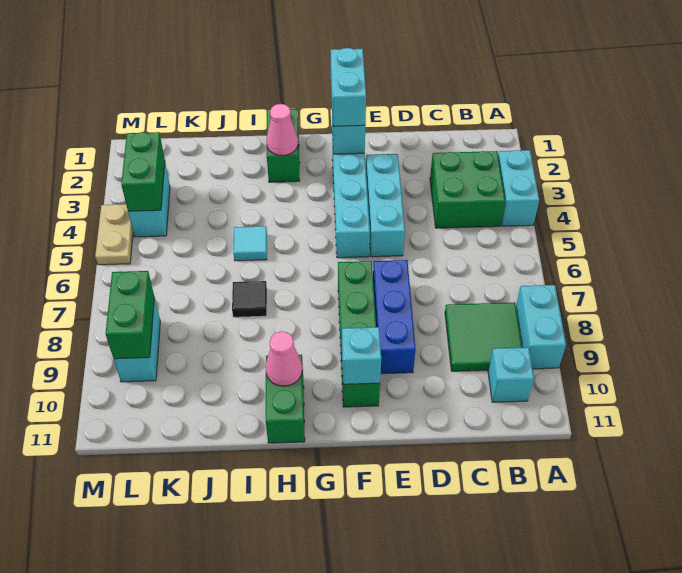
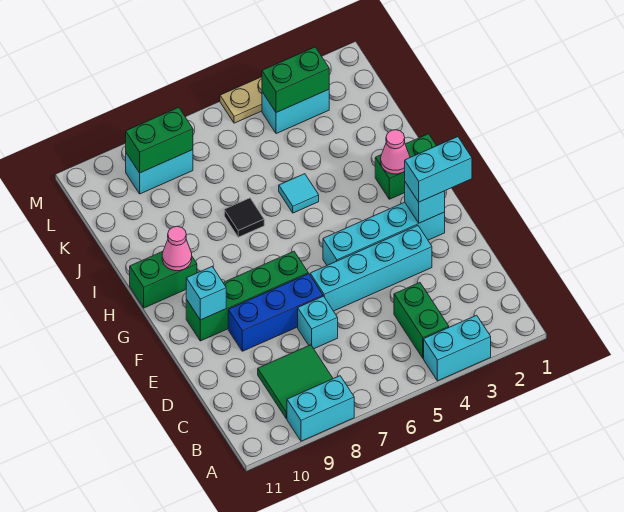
green brick B3:C4 level 1 -> green brick B4:C4 level 1
cyan brick B10 level 1 -> cyan brick D7 level 1
cyan brick E3:E5 level 1 -> cyan brick E3:E6 level 1

